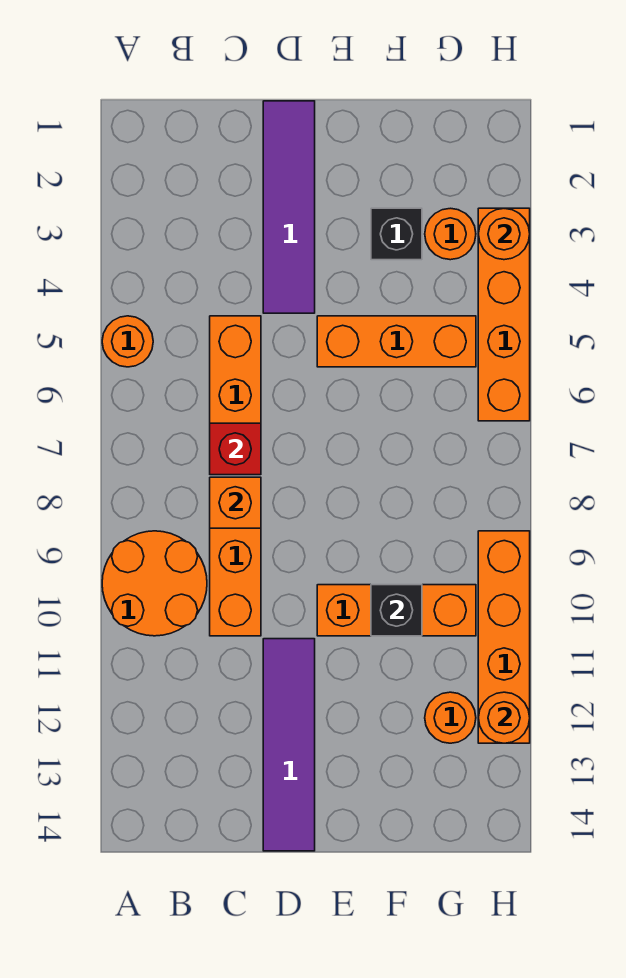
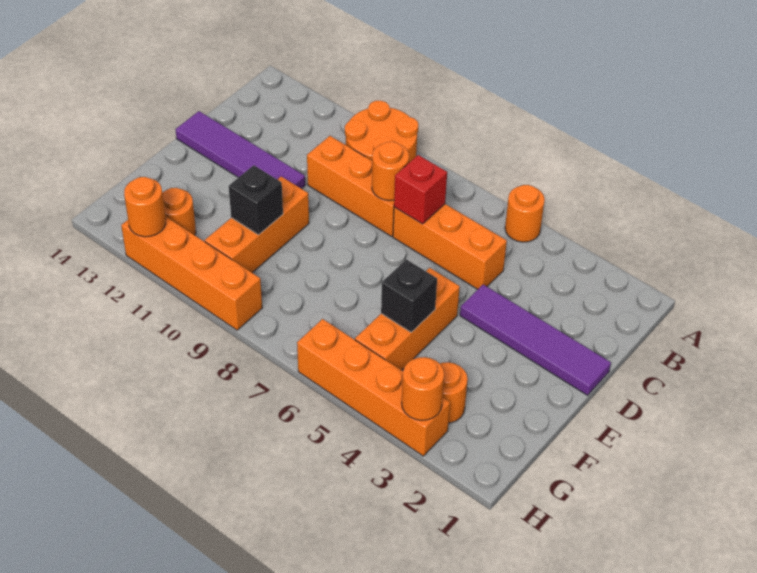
orange brick C8 level 2 -> orange round brick C8 level 2
black brick F3 level 1 -> black brick F5 level 2

